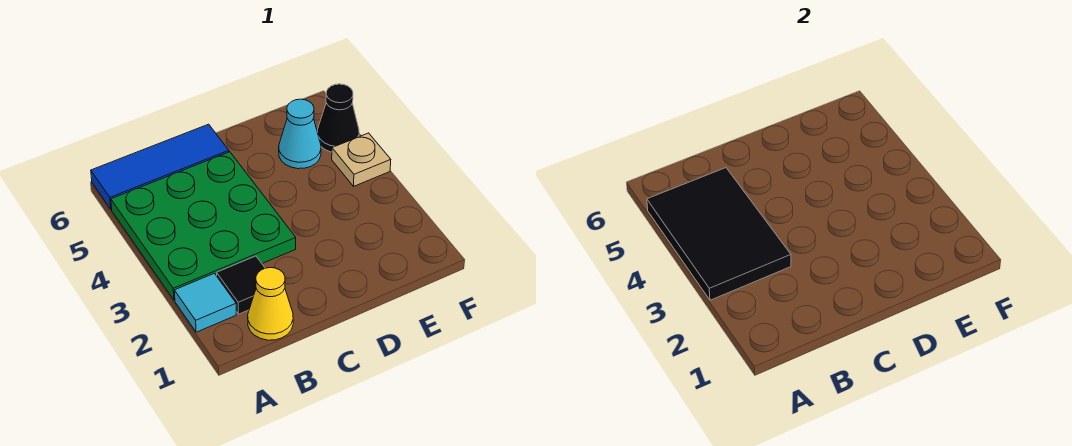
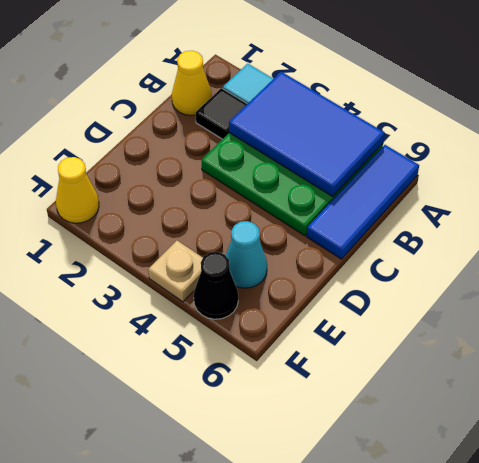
black tile A3:B5 level 2 -> blue tile A3:B5 level 2
none -> yellow cone F1 level 1

